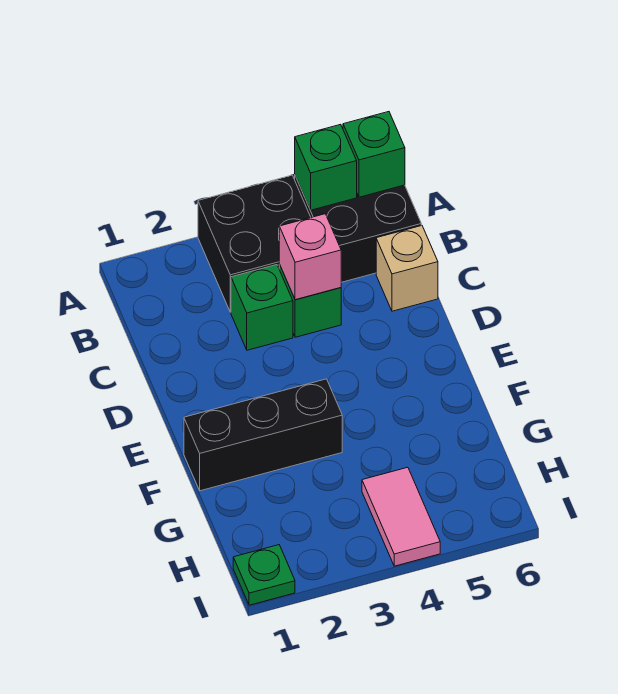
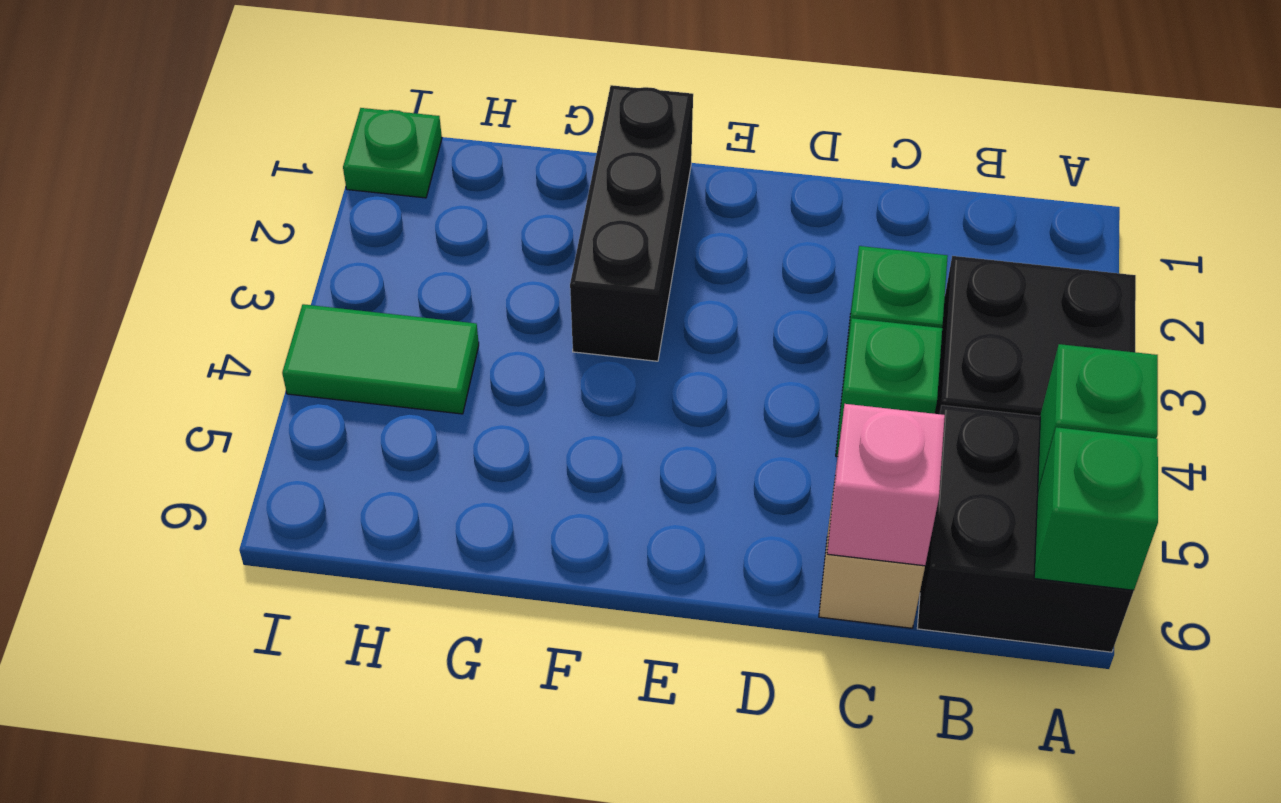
pink brick C4 level 2 -> pink brick C6 level 2
pink tile H4:I4 level 1 -> green tile H4:I4 level 1

